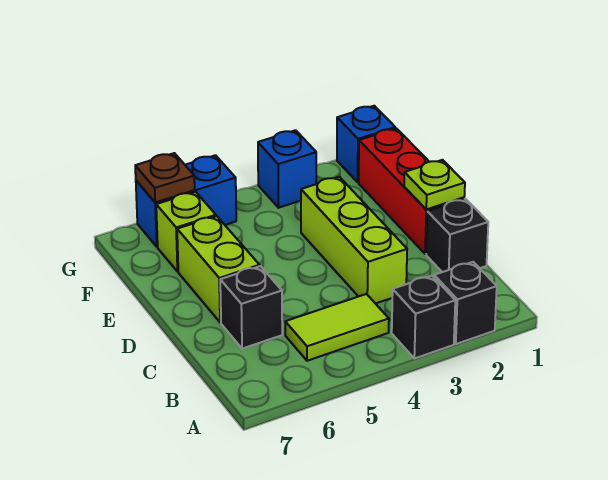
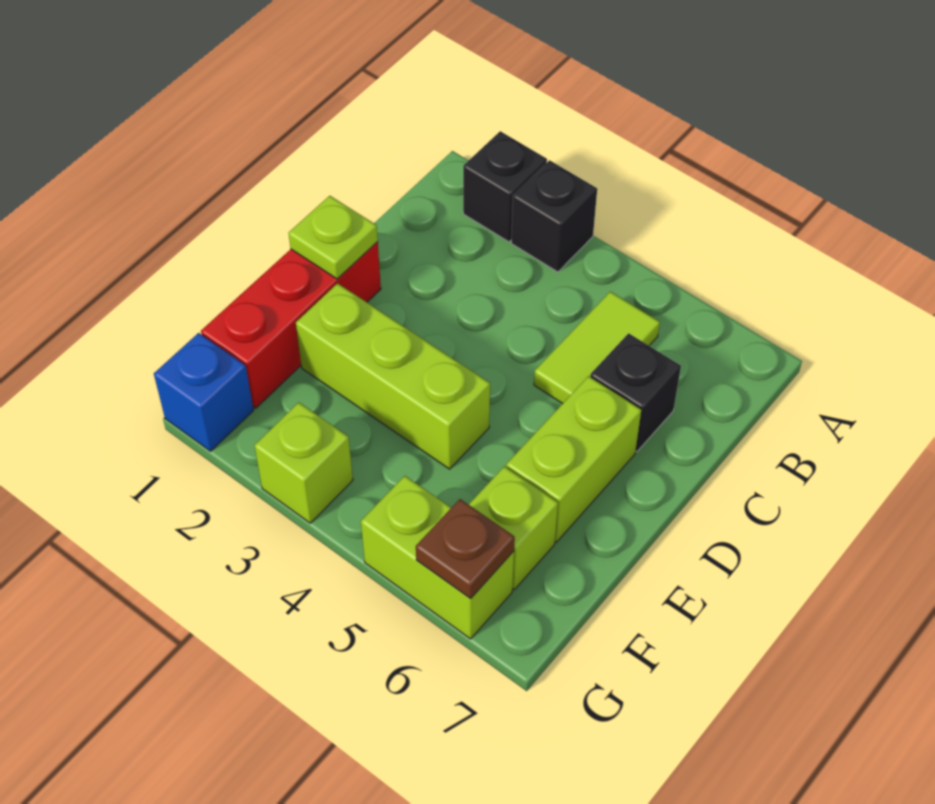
lime tile B4:B5 level 1 -> lime tile B5:C5 level 1
black brick C1 level 1 -> none
lime brick C3:E3 level 1 -> lime brick E2:E4 level 1
blue brick G3 level 1 -> lime brick G3 level 1
blue brick G5:G6 level 1 -> lime brick G5:G6 level 1

